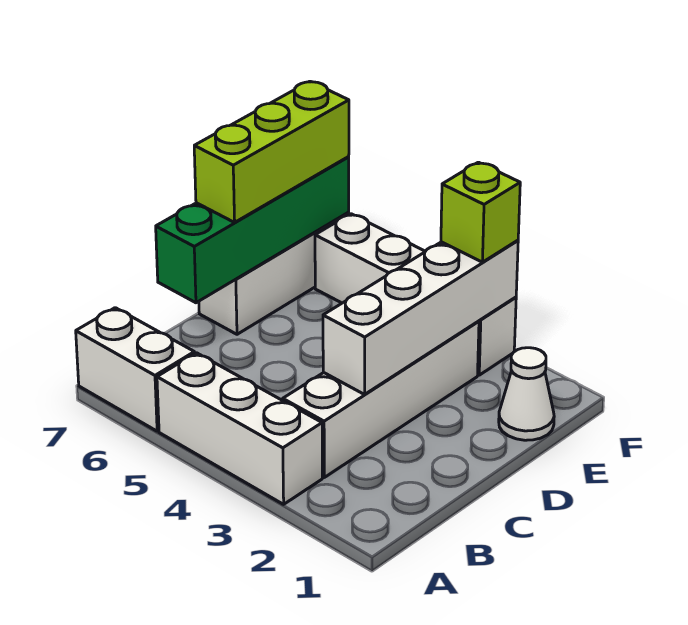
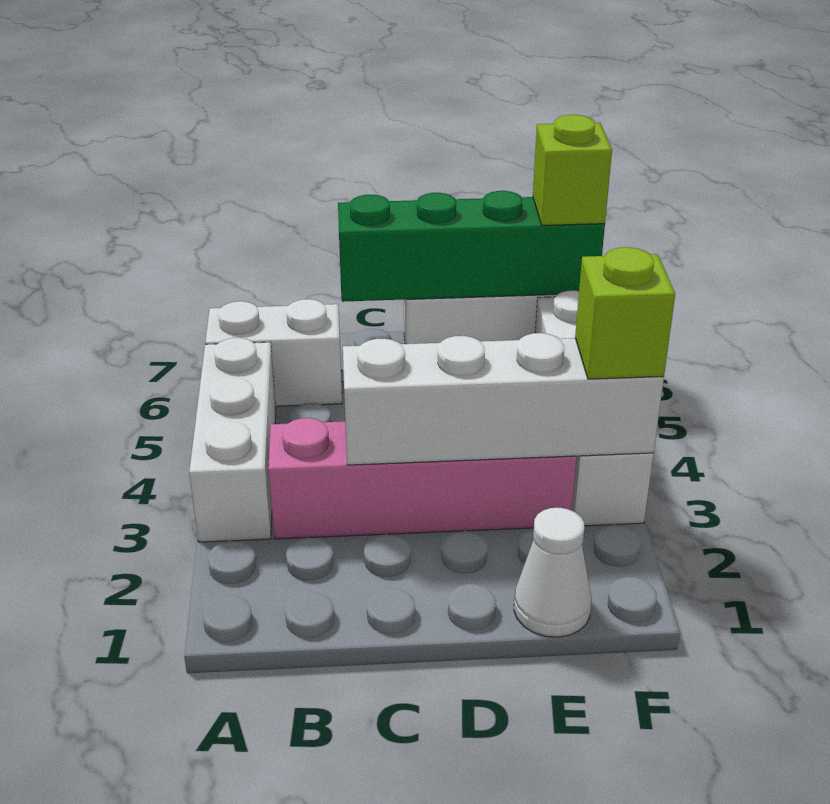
white brick A6:A7 level 1 -> white brick A6:B6 level 1
white brick B3:E3 level 1 -> pink brick B3:E3 level 1
lime brick D7:F7 level 3 -> lime brick F7 level 3

